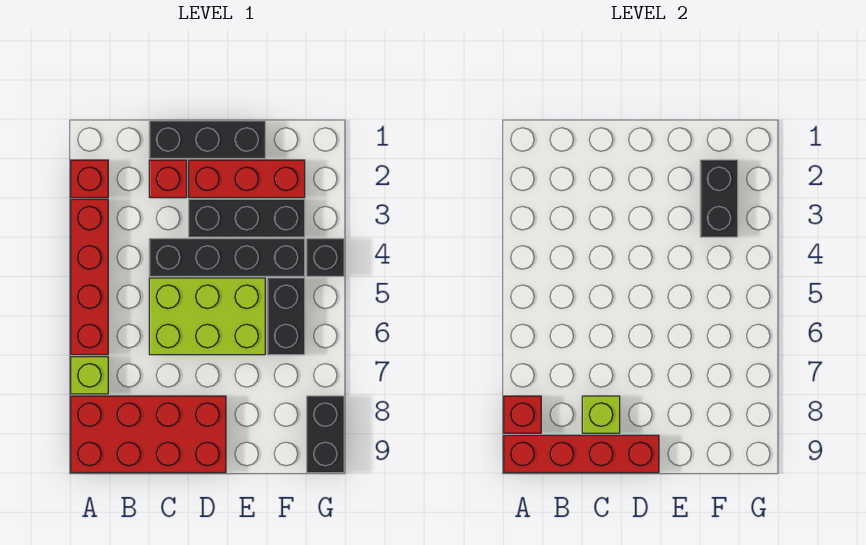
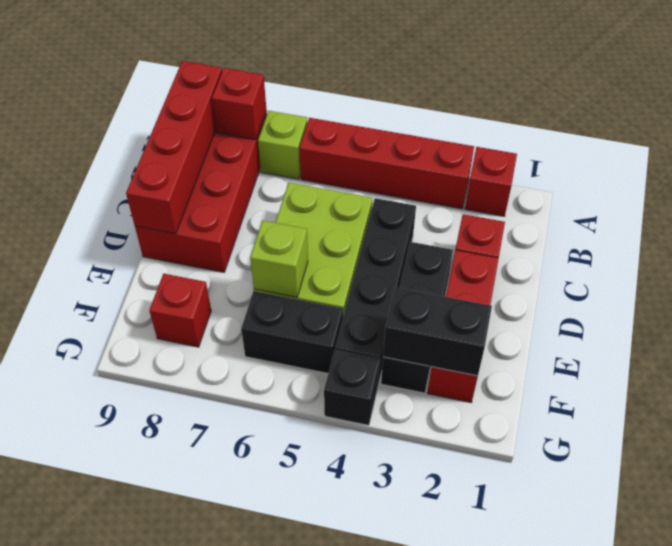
black brick C1:E1 level 1 -> none
lime brick C8 level 2 -> lime brick E6 level 2
none -> red brick F8 level 1
black brick G8:G9 level 1 -> none

